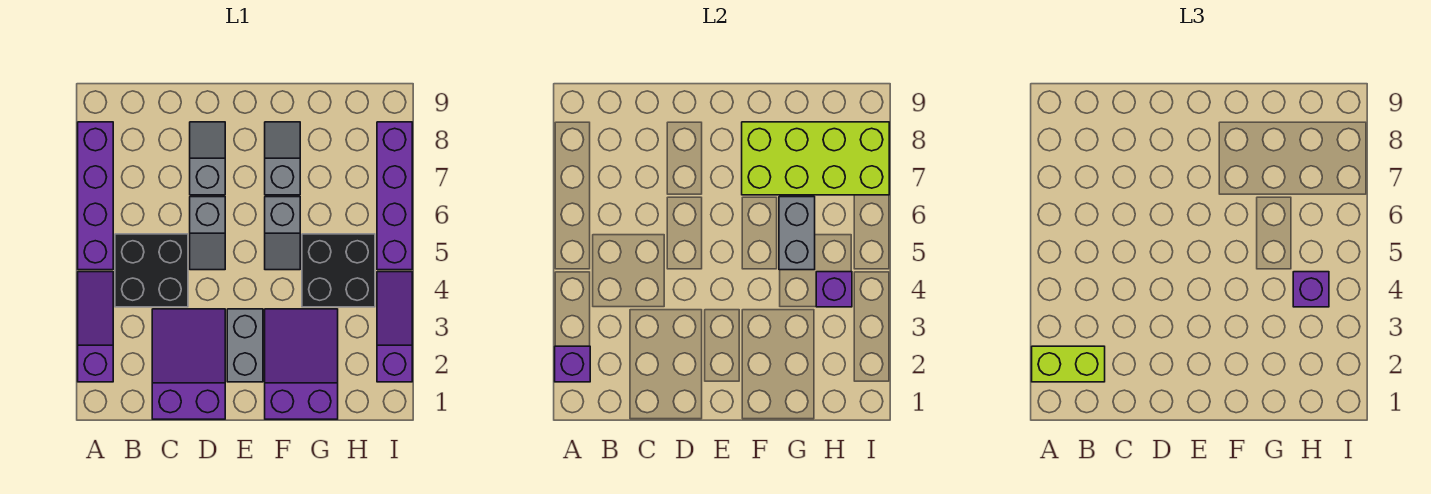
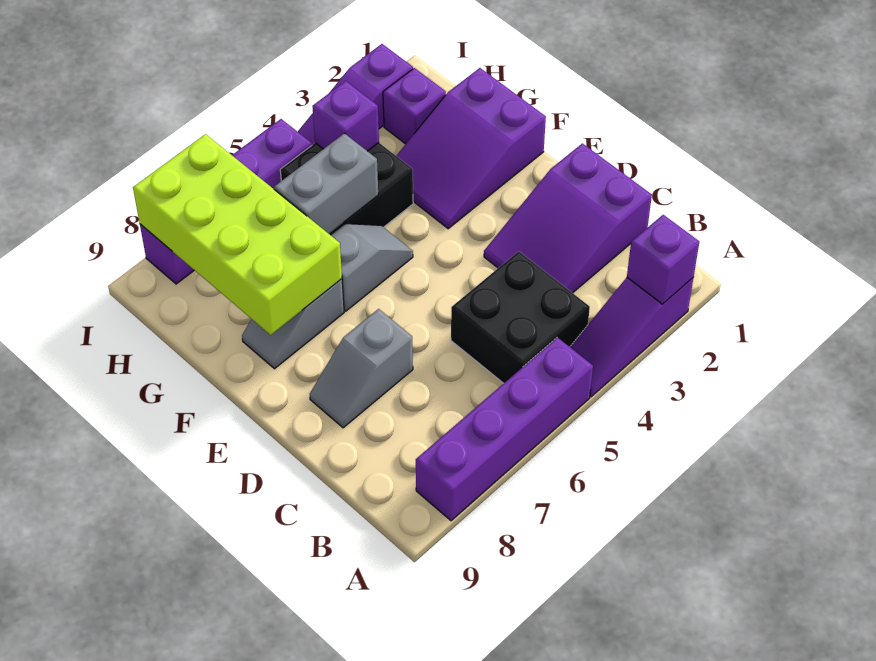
lime brick A2:B2 level 3 -> none
grey slope D5:D6 level 1 top 6 -> none
grey brick E2:E3 level 1 -> none
purple brick H4 level 3 -> purple brick H2 level 1

